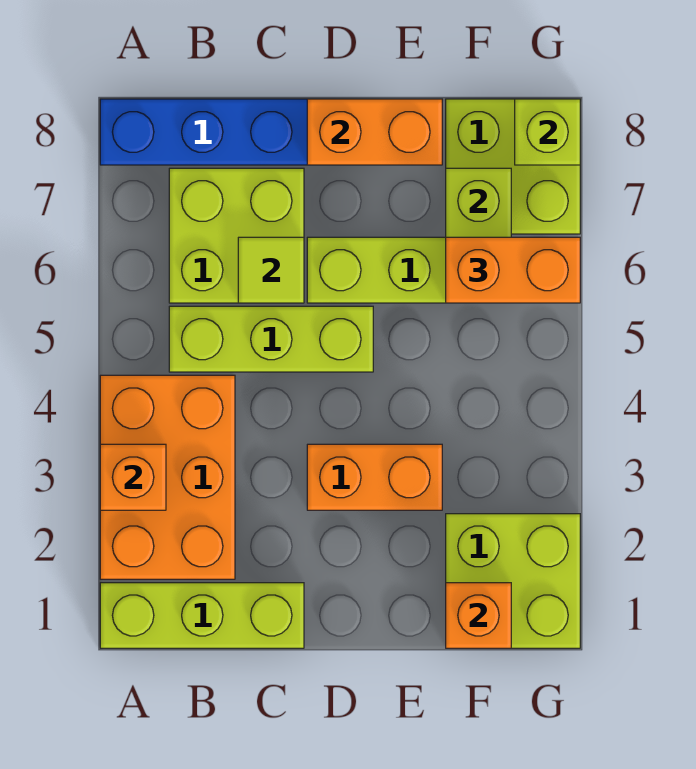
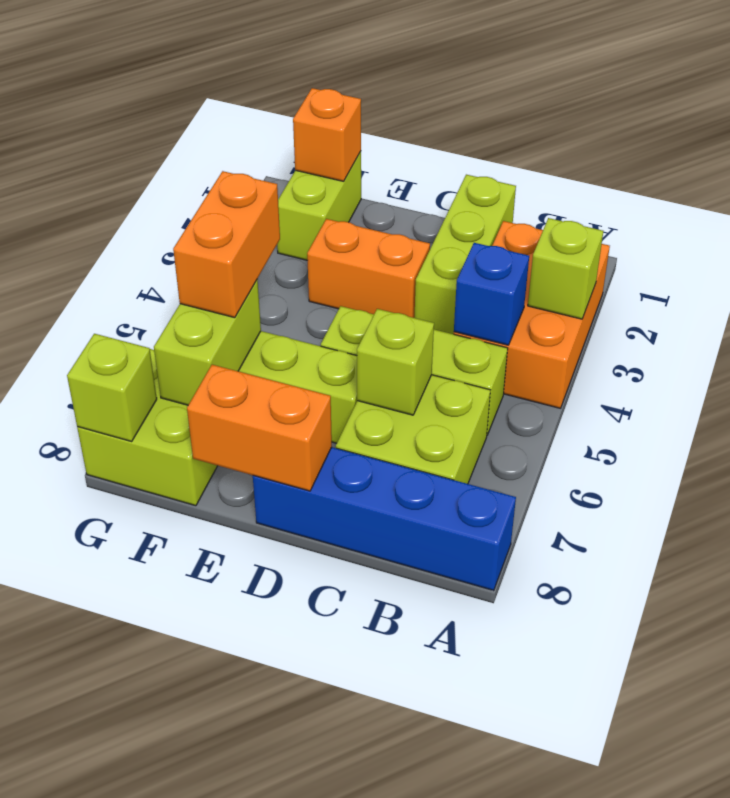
lime brick A1:C1 level 1 -> lime brick C1:C3 level 1
orange brick A3 level 2 -> lime brick A3 level 2
none -> blue brick B4 level 2
lime tile C6 level 2 -> lime brick C6 level 2
lime brick F1:G2 level 1 -> lime brick F1:F2 level 1
orange brick F6:G6 level 3 -> orange brick F5:F6 level 3

